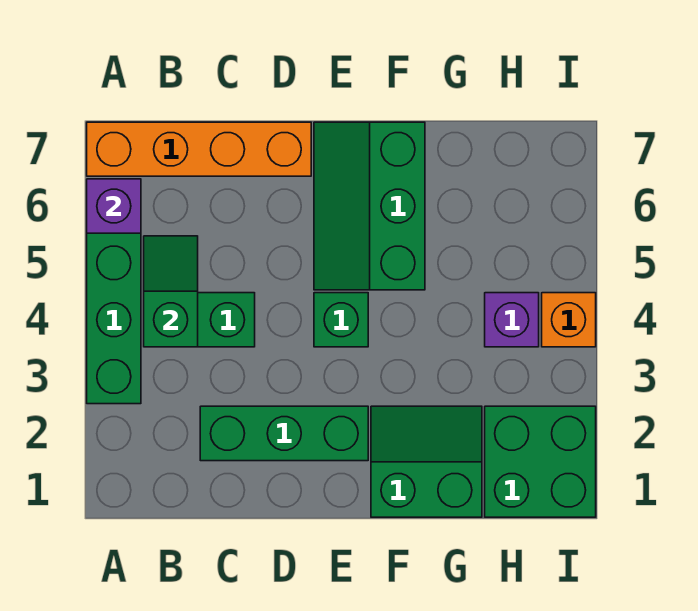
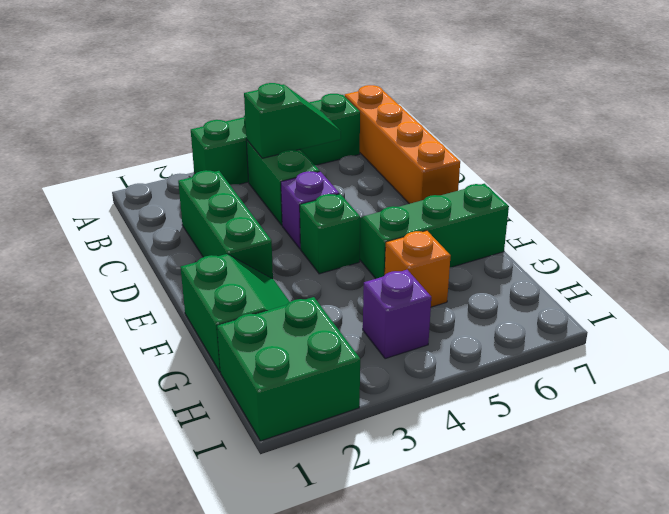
purple brick A6 level 2 -> purple brick D4 level 1
orange brick I4 level 1 -> orange brick G5 level 1

